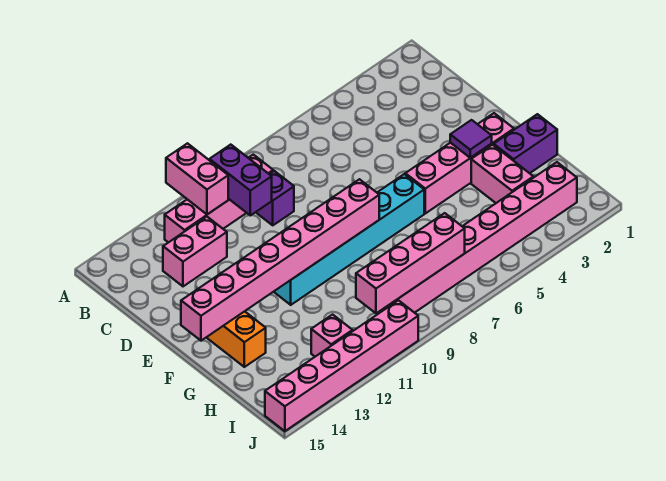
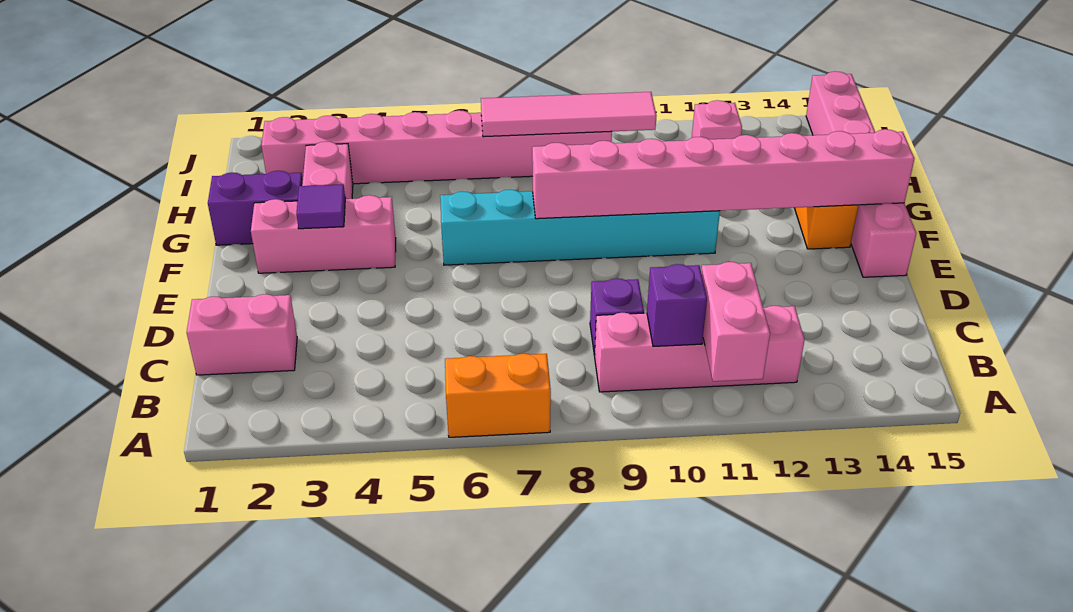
none -> orange brick A6:A7 level 1
purple brick B10:C10 level 2 -> purple brick B10 level 2
pink brick C12:C13 level 1 -> pink brick C1:C2 level 1
pink brick F2:F5 level 1 -> pink brick F2:F4 level 1
pink brick I7:I10 level 2 -> pink tile I7:I10 level 2
pink brick J10:J15 level 1 -> pink brick E15:J15 level 1

